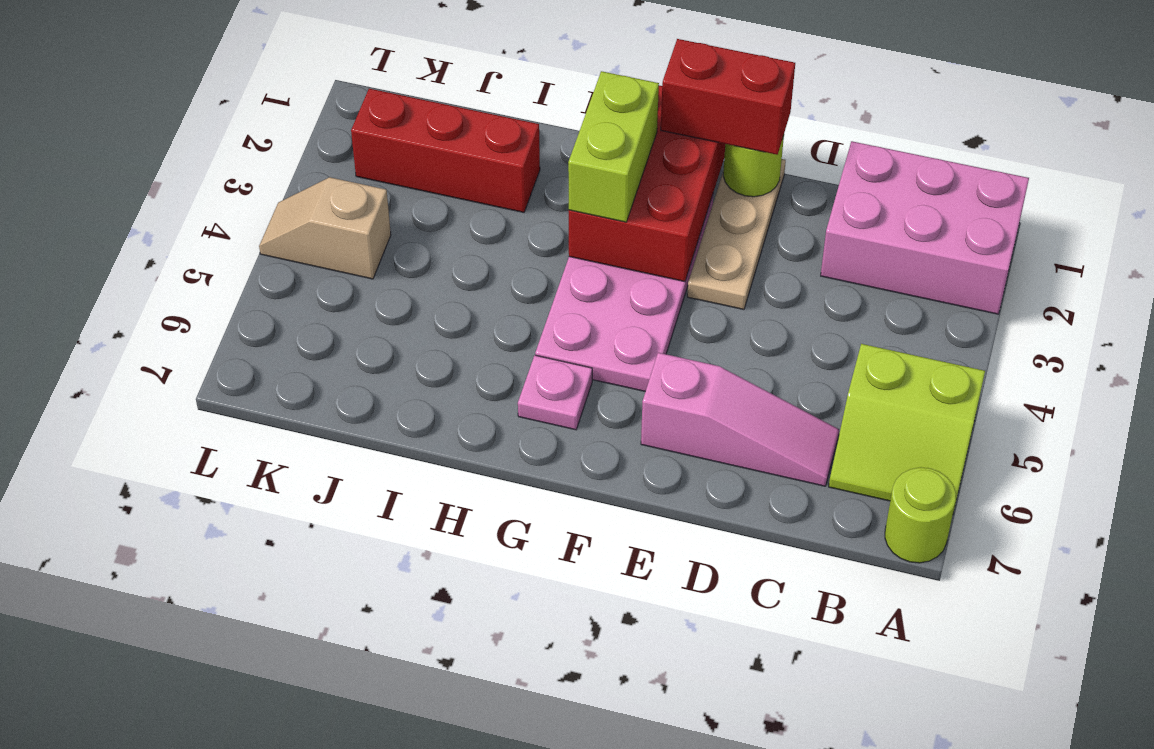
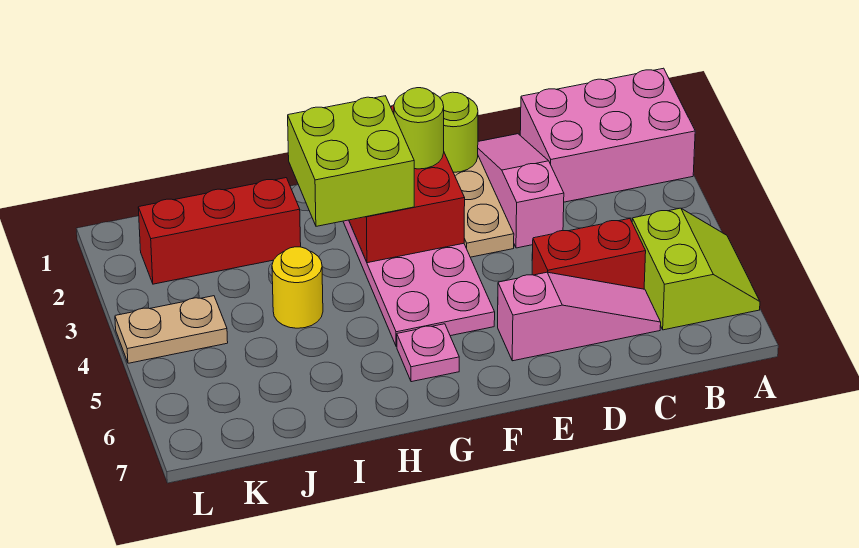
lime slope A5:B6 level 1 top 5 -> lime slope A5:B6 level 1 top B
lime round brick A7 level 1 -> lime round brick F2 level 3
none -> pink slope D1:D3 level 1 top 3
red brick E1:F1 level 3 -> red brick C5:D5 level 1
lime brick G2:G3 level 3 -> lime brick G2:H3 level 3
none -> yellow round brick I4 level 1
tan slope K4:L4 level 1 top K -> tan plate K4:L4 level 1

